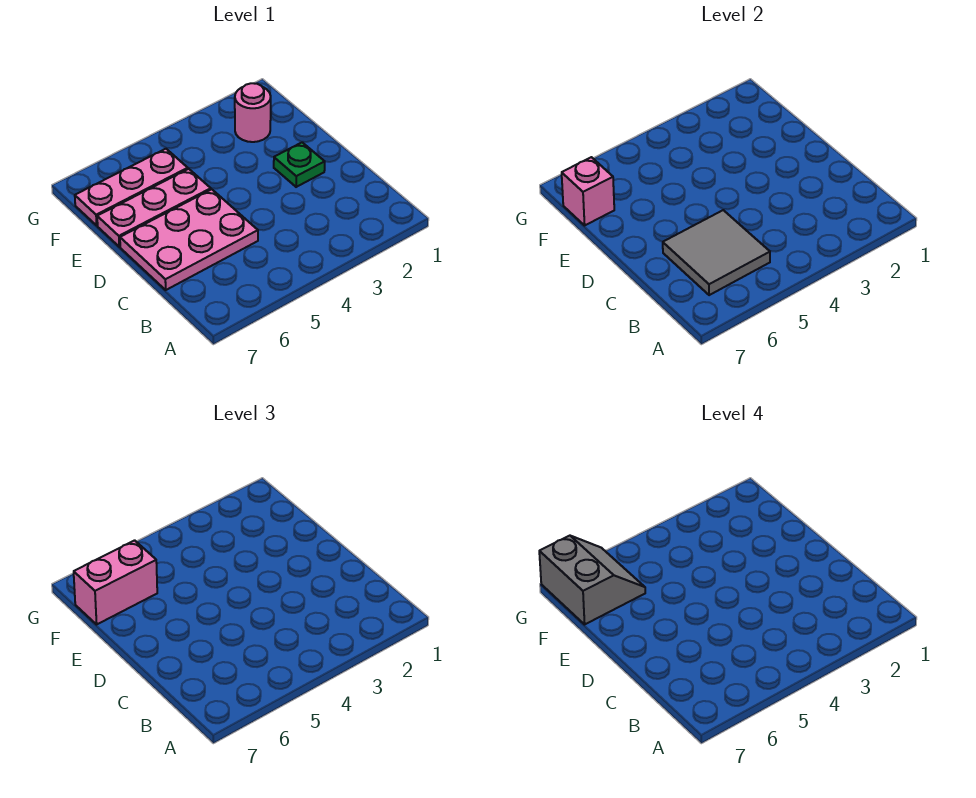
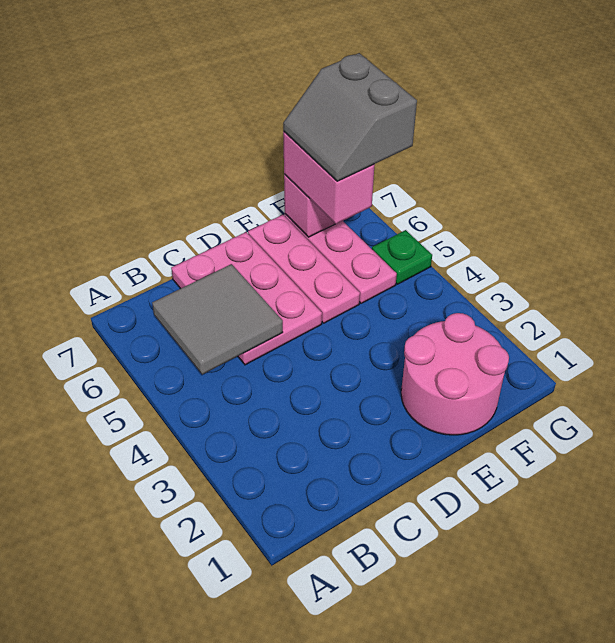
green plate D2 level 1 -> green plate G5 level 1
pink round brick F2 level 1 -> pink round brick E1:F2 level 1
grey slope F6:G7 level 4 top 7 -> grey slope F6:G7 level 4 top G

